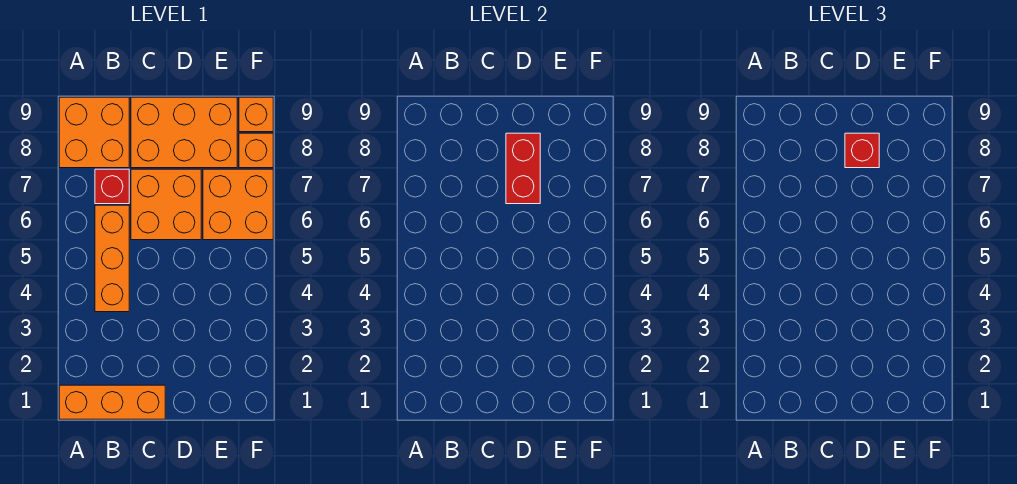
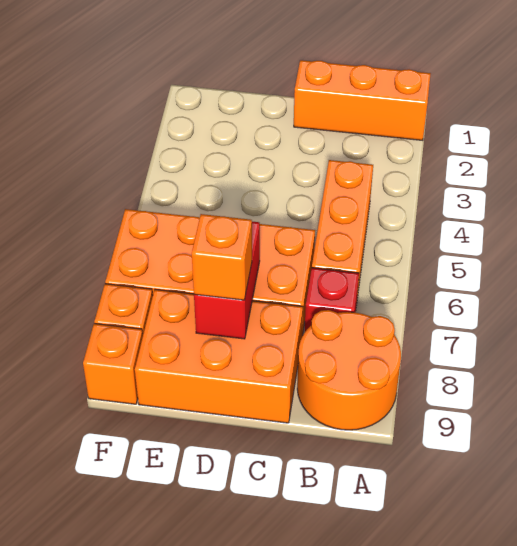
orange brick A8:B9 level 1 -> orange round brick A8:B9 level 1
red brick D8 level 3 -> orange brick D8 level 3

